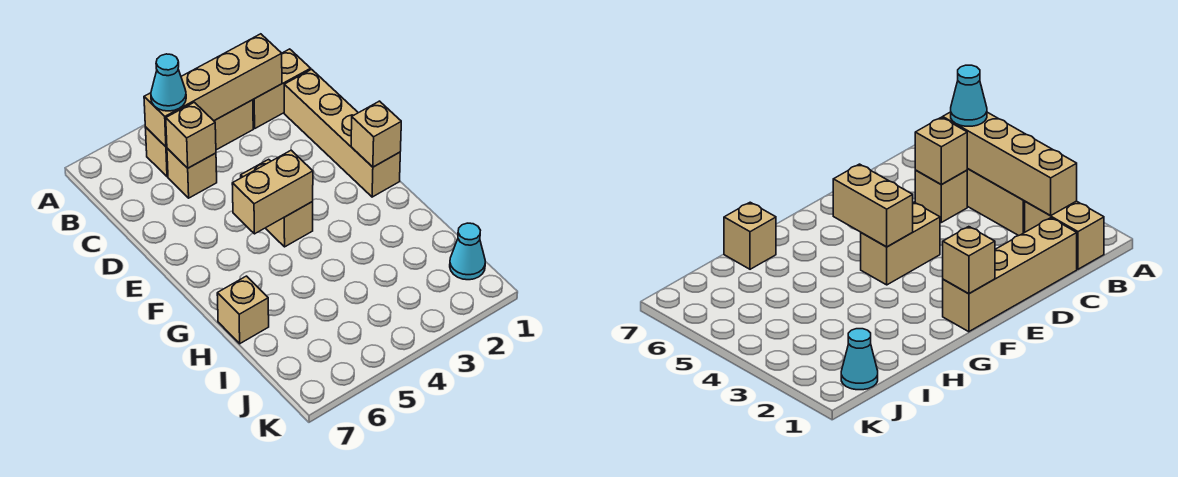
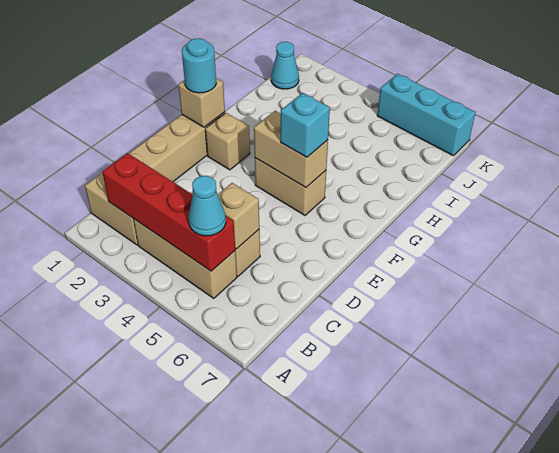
tan brick B2:B5 level 2 -> red brick B2:B5 level 2
tan brick E4:F4 level 1 -> tan brick F4:F5 level 1
none -> cyan round brick F1 level 3
none -> cyan brick F5 level 3
tan brick H7 level 1 -> tan brick F2 level 1
none -> cyan brick K5:K7 level 1

